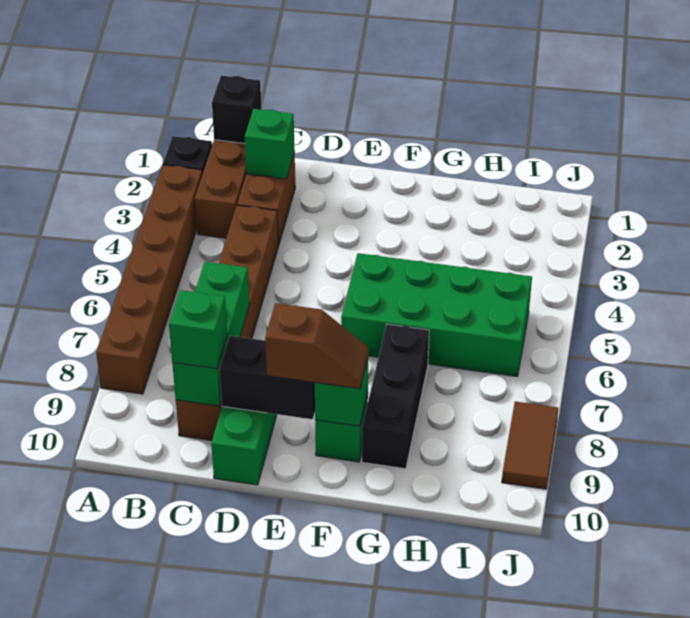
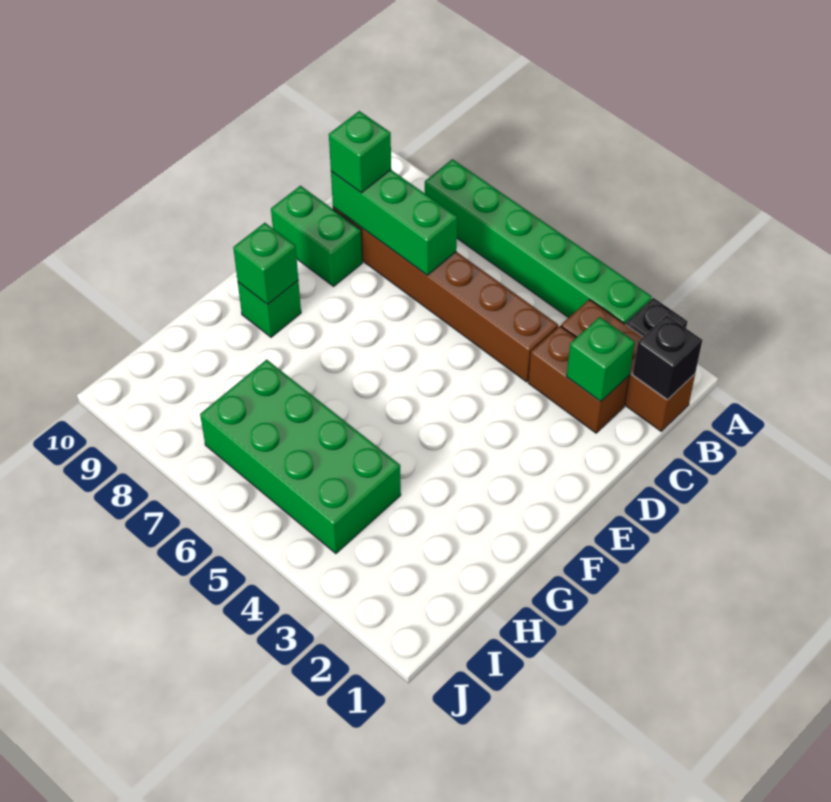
brown brick A3:A8 level 1 -> green brick A3:A8 level 1
black brick D9:E9 level 2 -> none
brown slope E9:F9 level 3 top E -> none
green brick F5:I6 level 1 -> green brick H4:I7 level 1
black brick G7:G9 level 1 -> none
brown tile J8:J9 level 1 -> none

